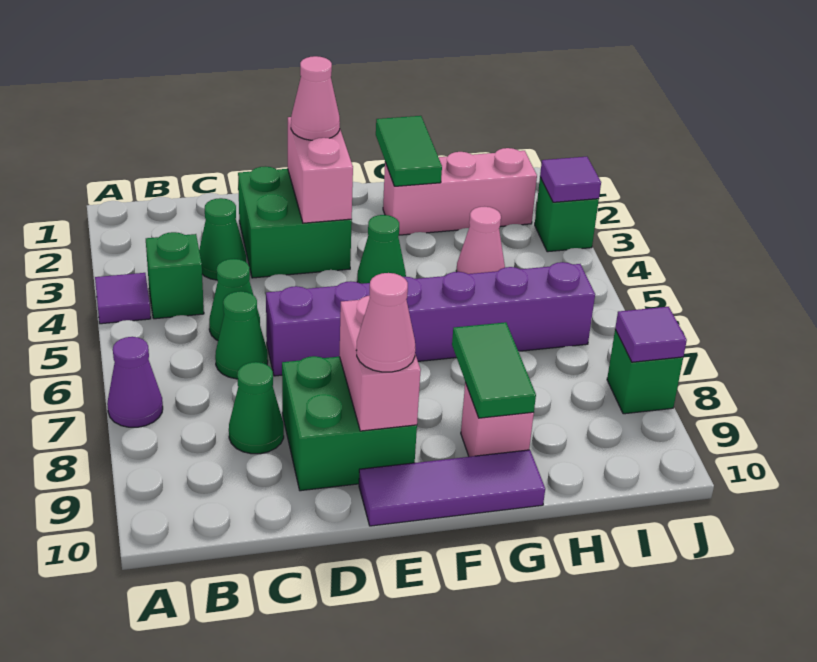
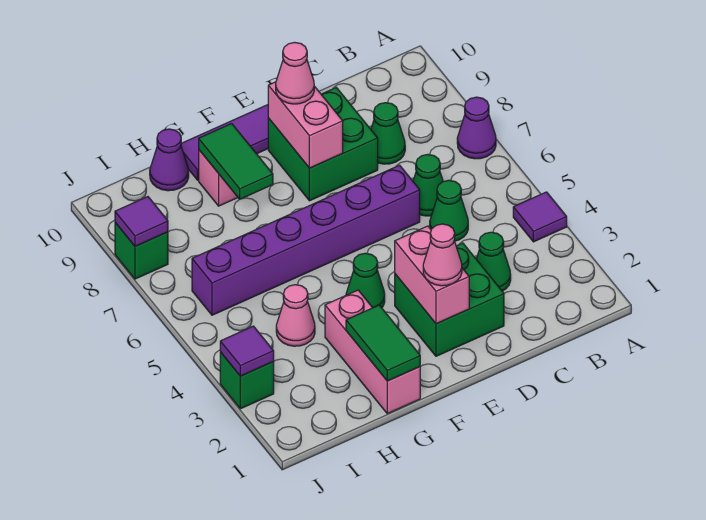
green brick B4 level 1 -> none
pink brick G2:I2 level 1 -> pink brick G1:G3 level 1
none -> purple cone H10 level 1

